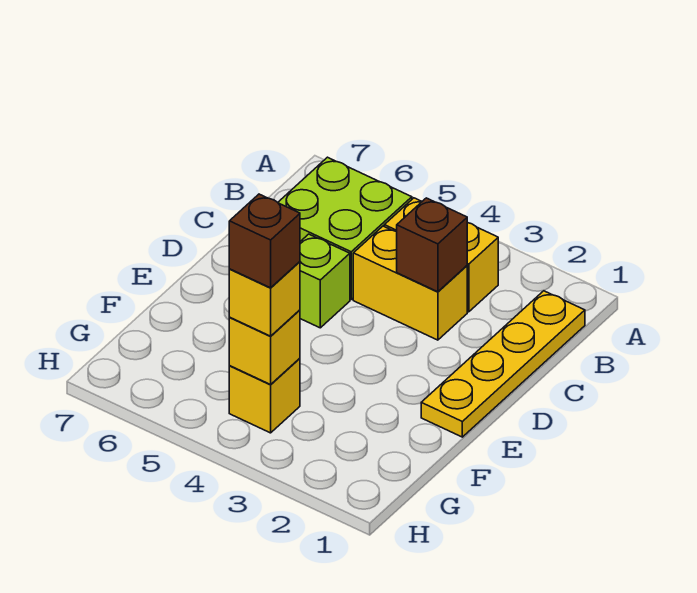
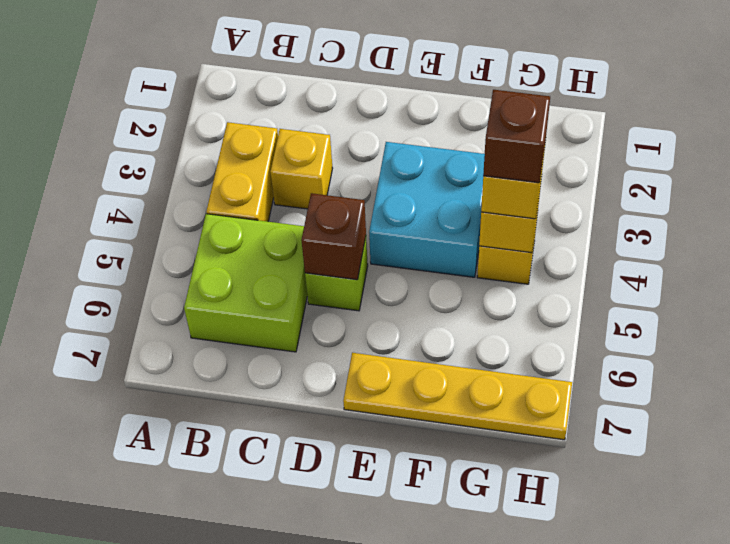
yellow plate B1:E1 level 1 -> yellow plate E7:H7 level 1
yellow brick C3:C4 level 1 -> yellow brick C3 level 1
brown brick C3 level 2 -> brown brick D5 level 2
none -> cyan brick E3:F4 level 1

